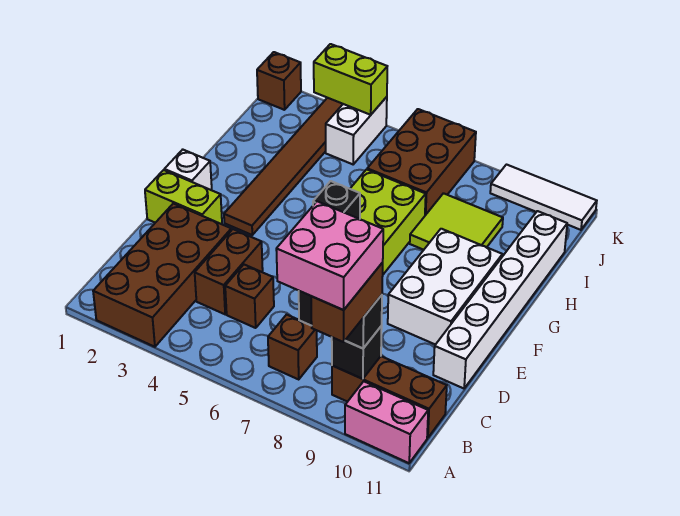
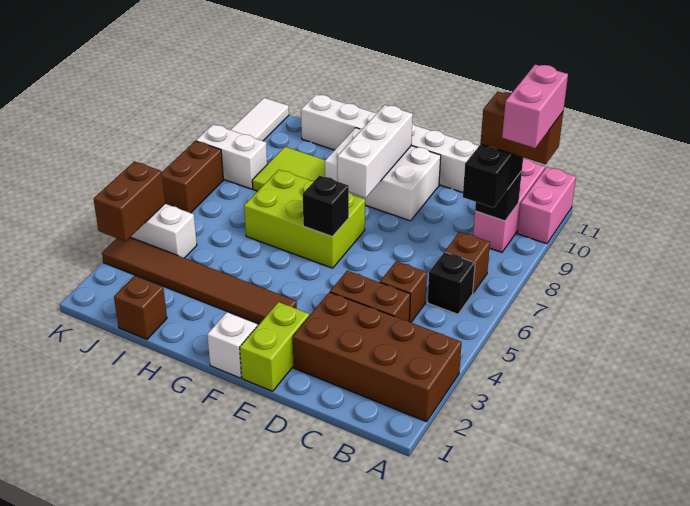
pink brick A8:B9 level 5 -> pink brick A8:A9 level 5
none -> black brick B6 level 1
brown brick B9:B11 level 1 -> pink brick B9:B11 level 1
none -> white brick F8:F10 level 2
brown brick I6:K7 level 1 -> brown brick K6:K7 level 1
none -> white brick J8:K8 level 1
brown brick K1 level 1 -> brown brick I1 level 1
lime brick K3:K4 level 2 -> brown brick K3:K4 level 2

